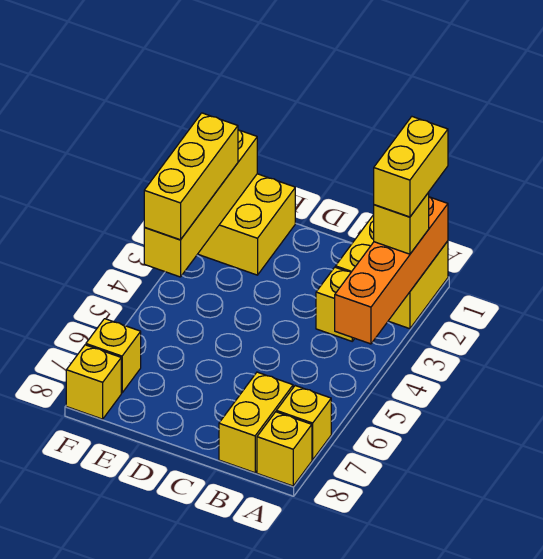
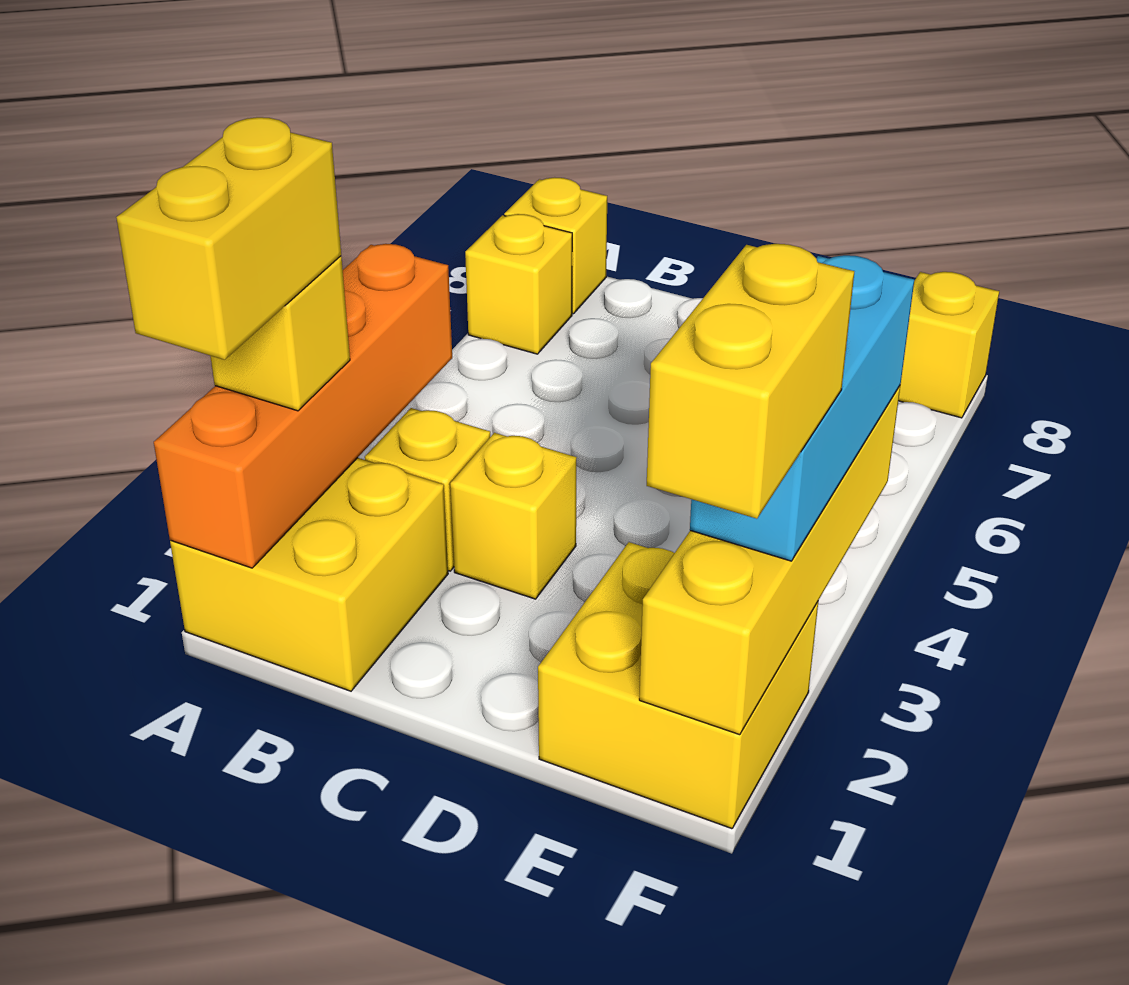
yellow brick B7:B8 level 1 -> yellow brick F1:F2 level 4
yellow brick F2:F4 level 3 -> cyan brick F2:F4 level 3
yellow brick F7 level 1 -> yellow brick C3 level 1

